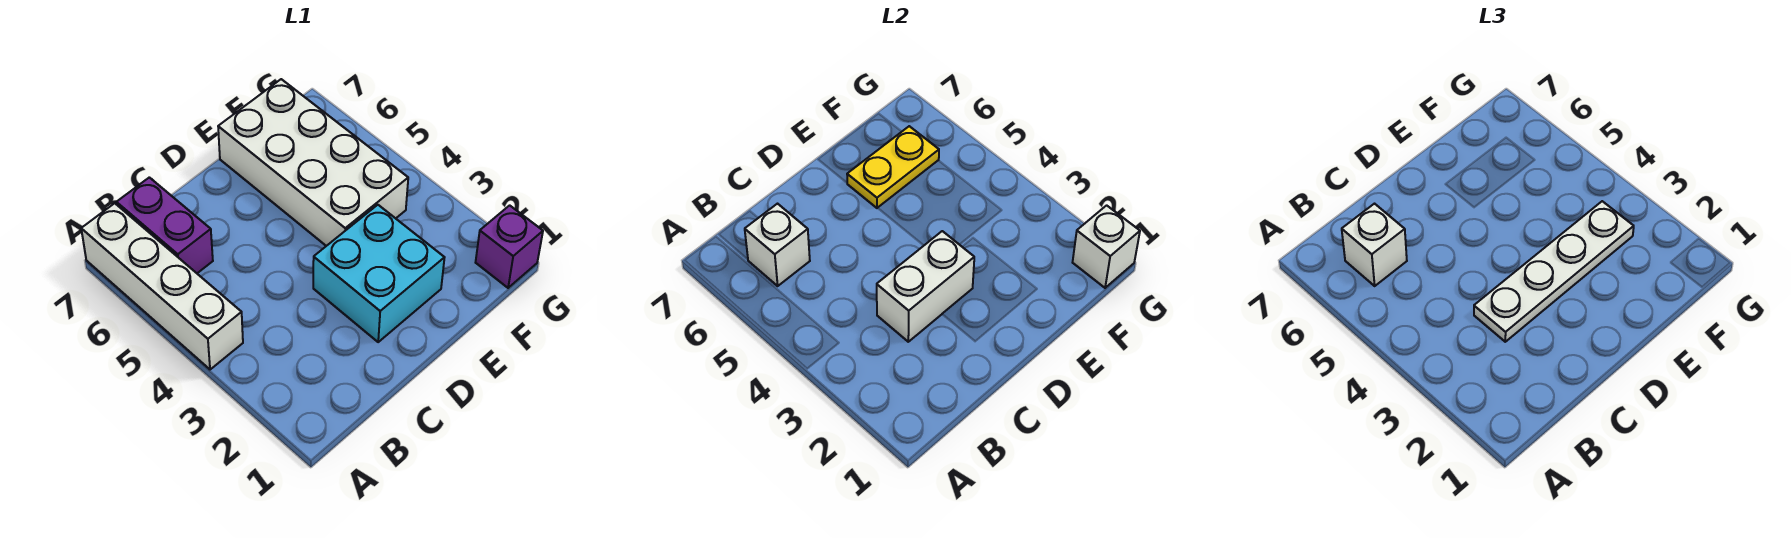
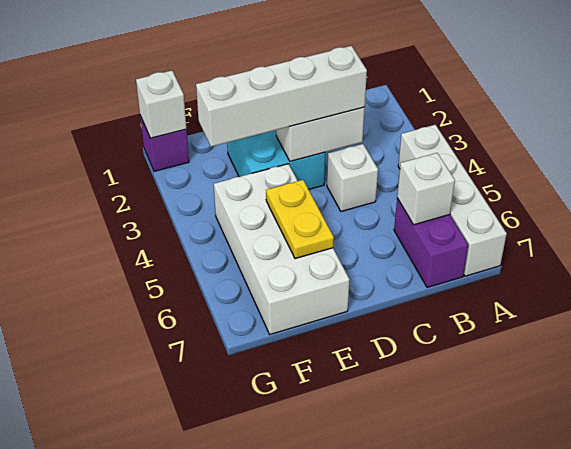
white brick B6 level 3 -> white brick C4 level 1
white plate C3:F3 level 3 -> white brick C3:F3 level 3
yellow plate E6:F6 level 2 -> yellow plate E5:E6 level 2

